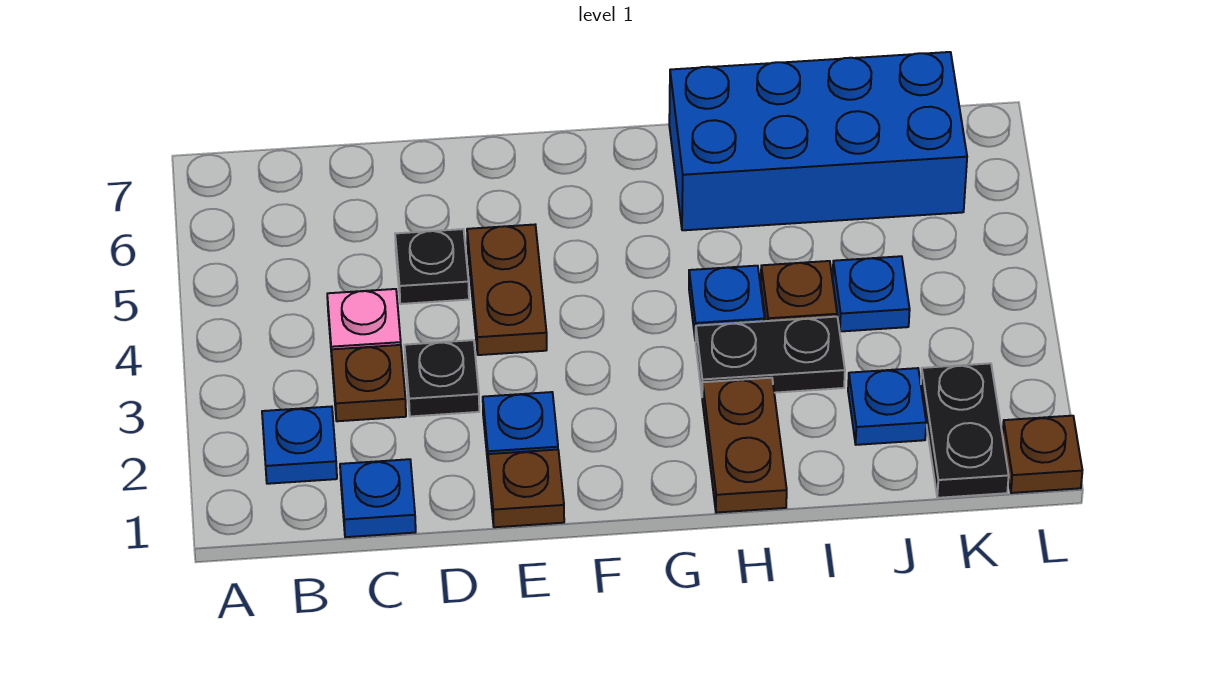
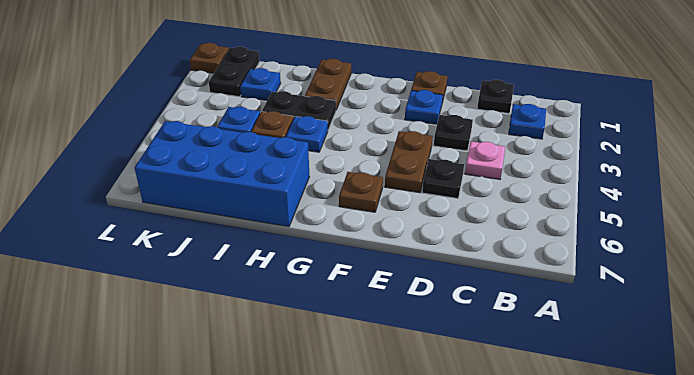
blue plate C1 level 1 -> black plate C1 level 1
brown plate C3 level 1 -> brown plate F6 level 1

